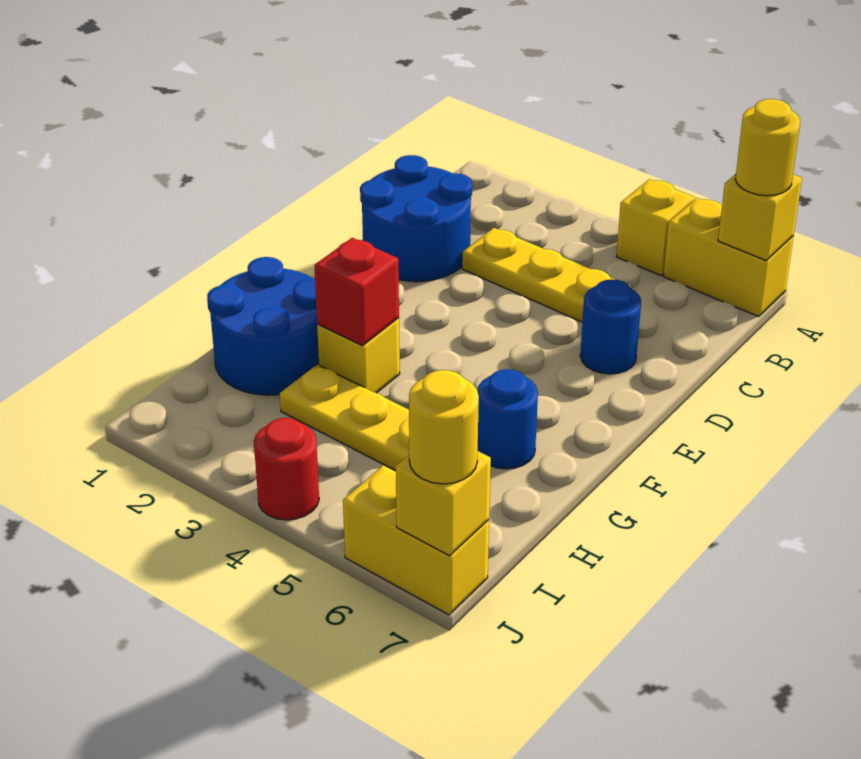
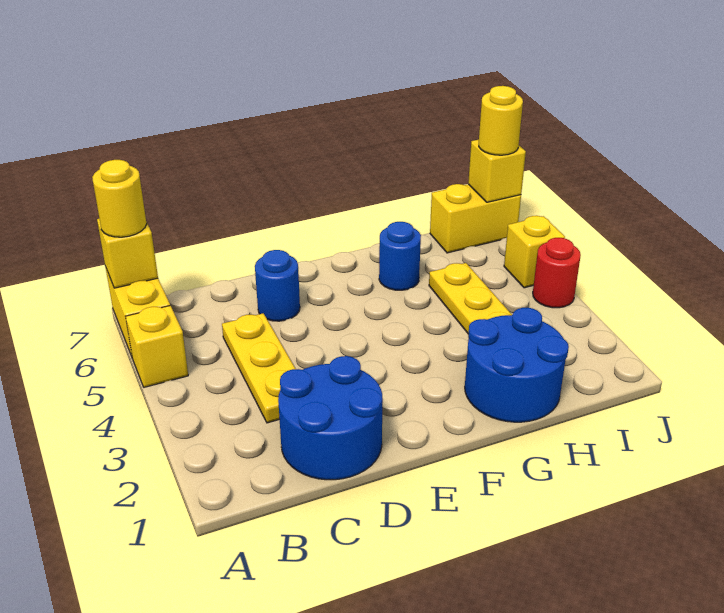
yellow brick G3 level 1 -> yellow brick J5 level 1
red brick G3 level 2 -> none
yellow brick J6:J7 level 1 -> yellow brick I7:J7 level 1

